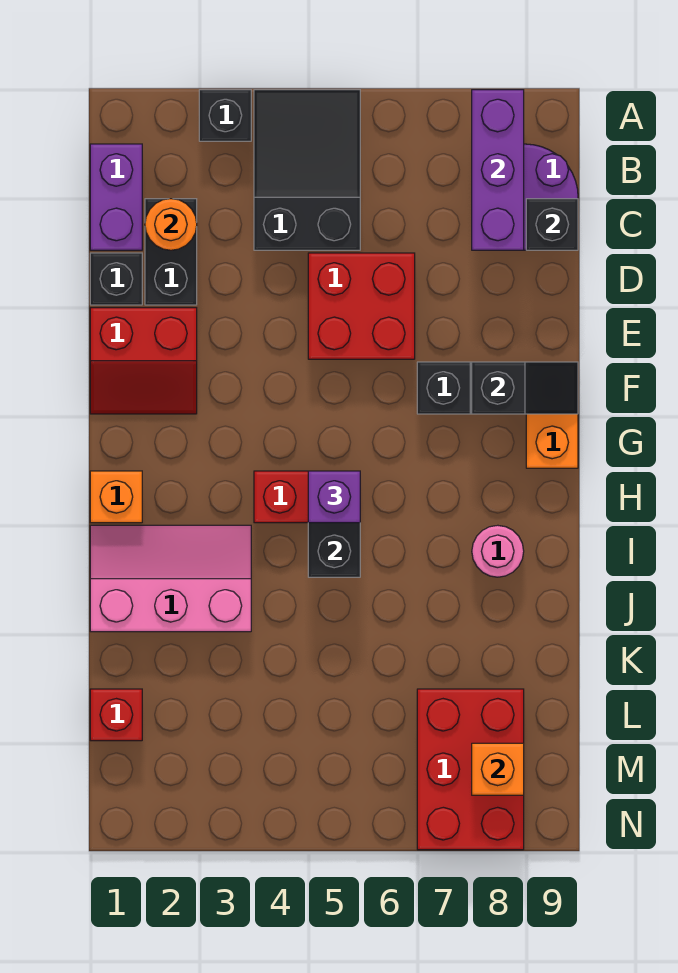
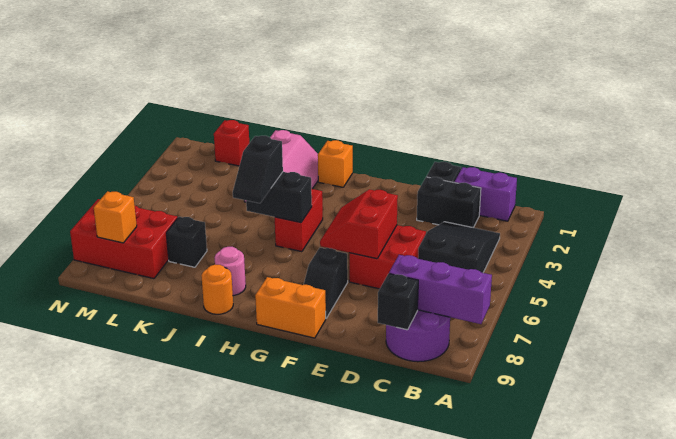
black brick A3 level 1 -> black brick K7 level 1
black slope A4:C5 level 1 top C -> black slope B3:C5 level 1 top 5
orange round brick C2 level 2 -> orange round brick I9 level 1
red slope E1:F2 level 1 top E -> red slope E5:F6 level 2 top E
black slope F8:F9 level 2 top 8 -> black slope I5:I6 level 3 top 5
purple brick H5 level 3 -> none

